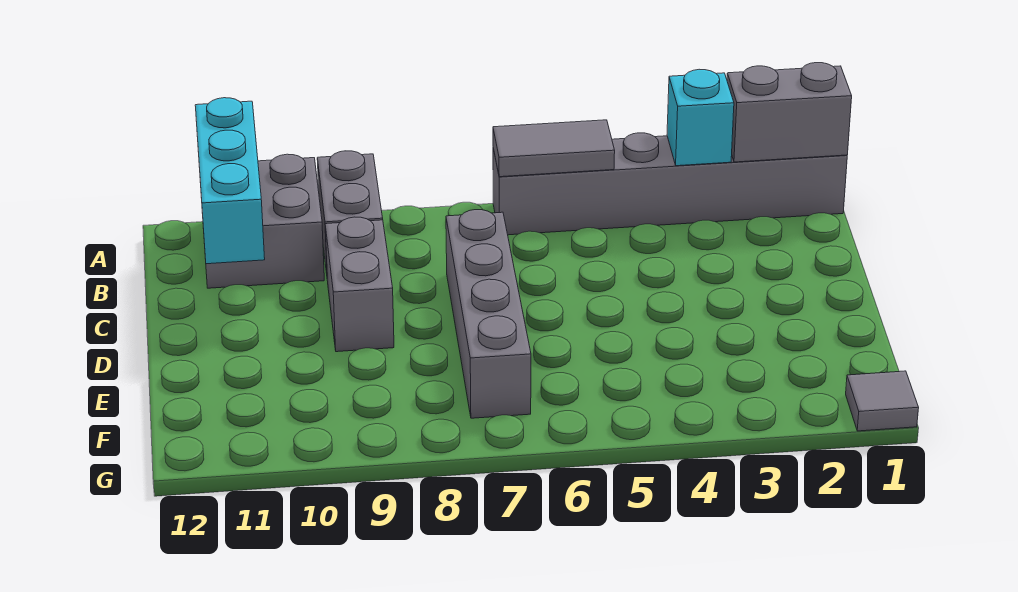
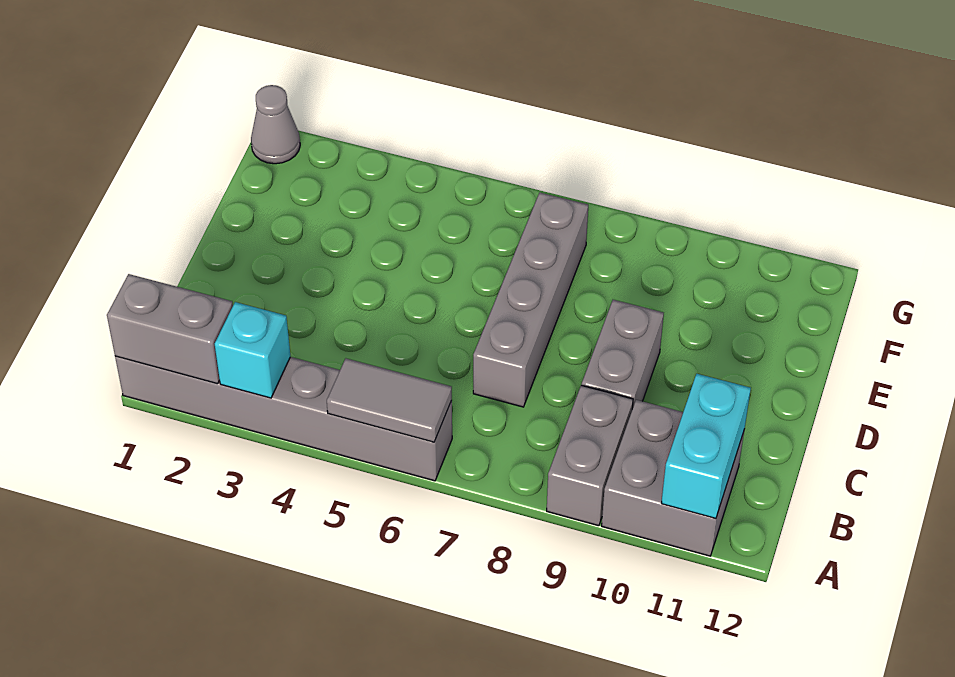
cyan brick A11:C11 level 2 -> cyan brick A11:B11 level 2
grey tile G1 level 1 -> grey cone G1 level 1

